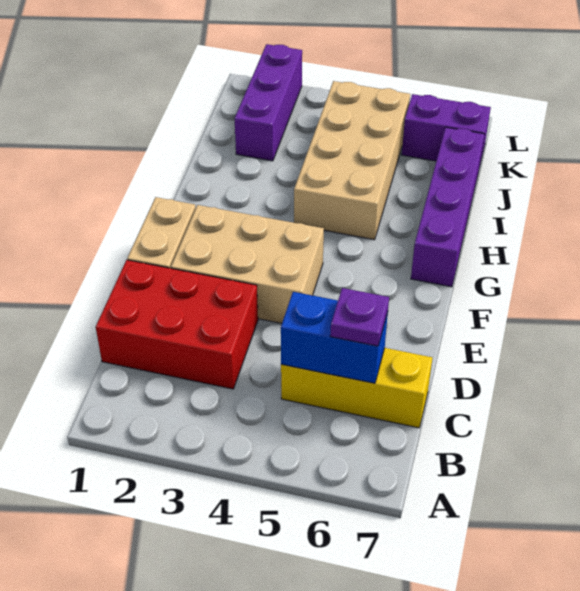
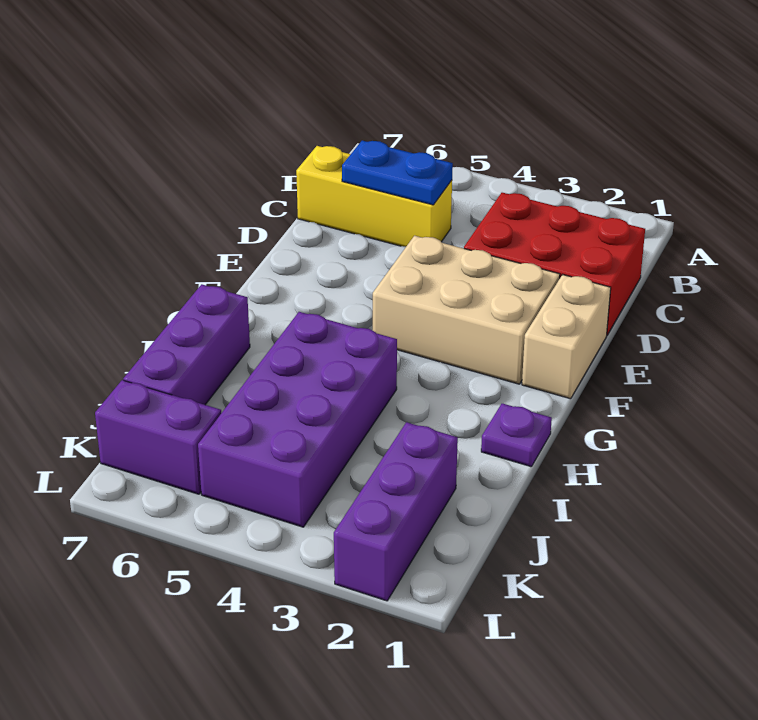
blue brick C5:C6 level 2 -> blue plate C5:C6 level 2
purple plate C6 level 3 -> purple plate H1 level 1
purple brick G7:J7 level 1 -> purple brick H7:J7 level 1
tan brick H4:K5 level 1 -> purple brick H4:K5 level 1

